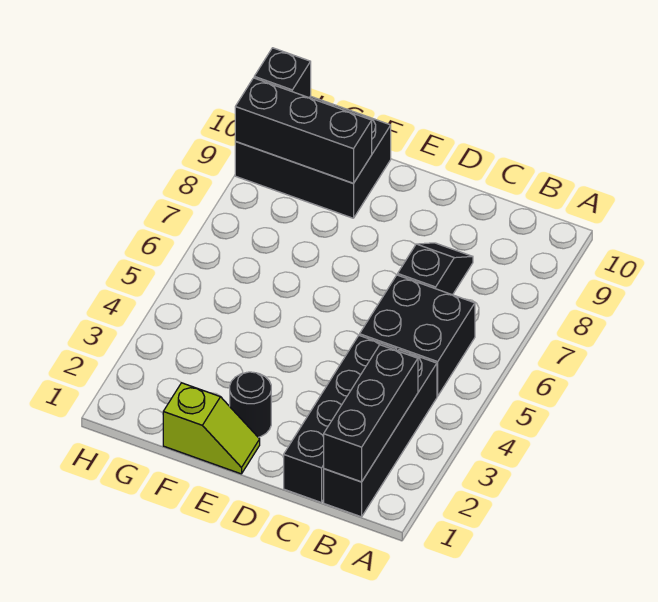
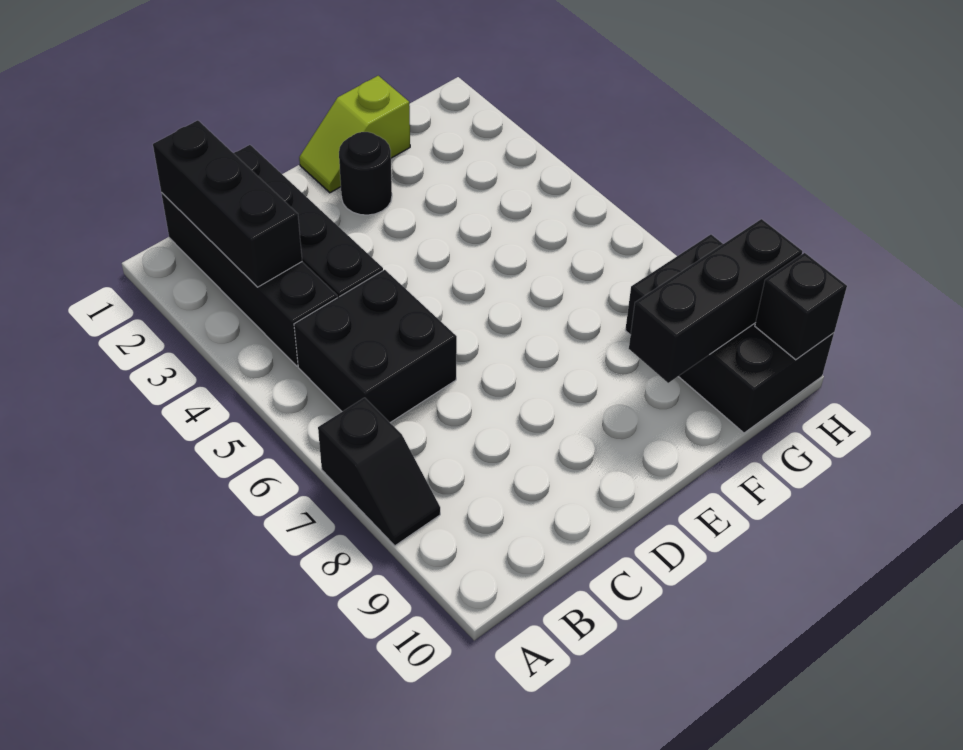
black slope C7:C8 level 1 top 7 -> black slope A7:A8 level 1 top 7
black brick F9:H10 level 1 -> black brick G8:H10 level 1

